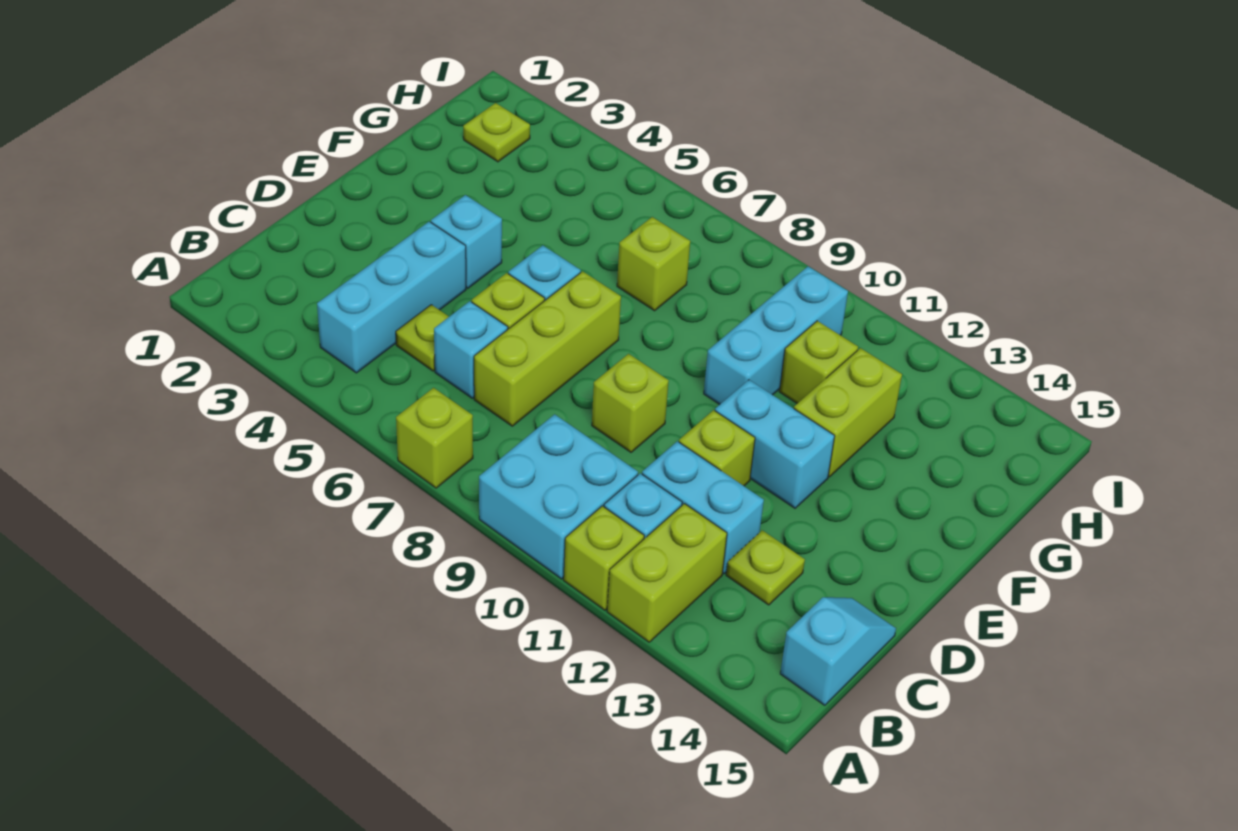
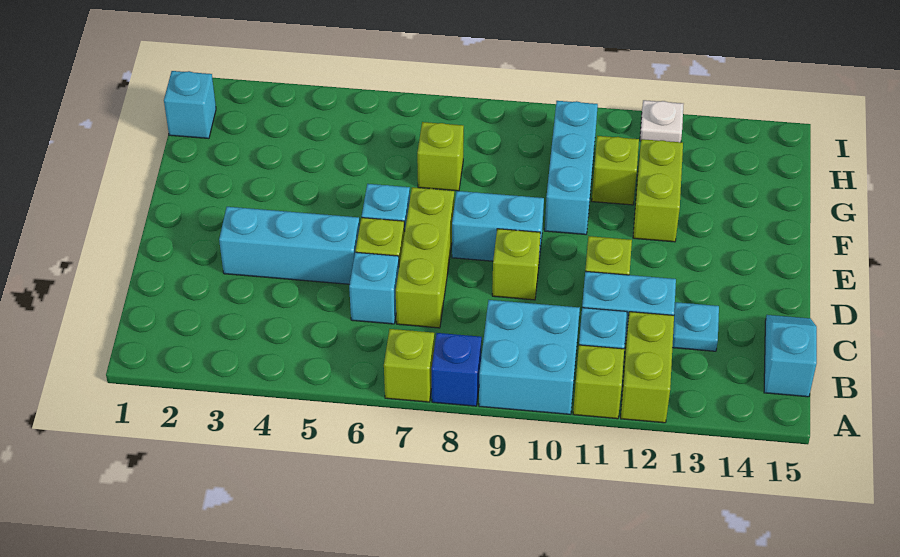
none -> blue brick A8 level 1
cyan brick B4:D4 level 1 -> cyan brick D3:D5 level 1
lime plate C5 level 1 -> none
lime plate C13 level 1 -> cyan plate C13 level 1
cyan brick E4 level 1 -> cyan brick H1 level 1
cyan brick E11:E12 level 1 -> cyan brick E8:E9 level 1
lime plate H2 level 1 -> none
none -> white plate I12 level 1

